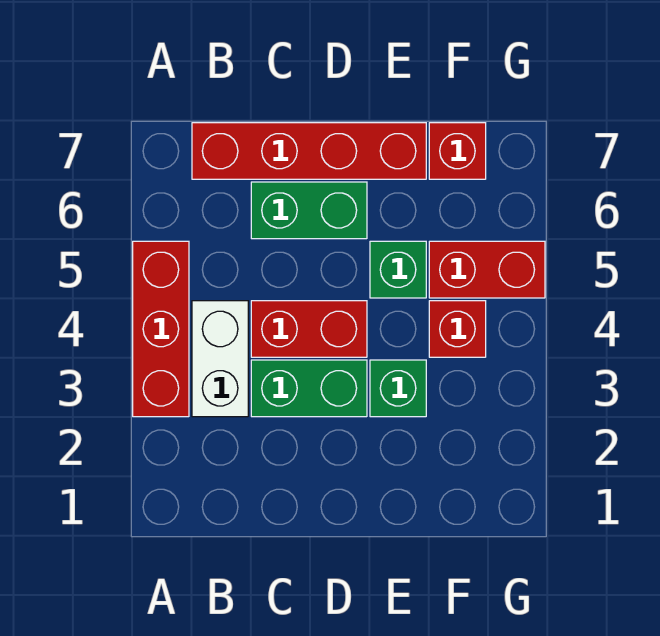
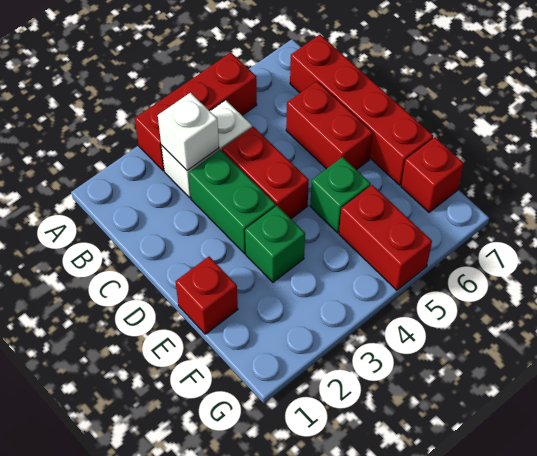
none -> white brick B3 level 2
green brick C6:D6 level 1 -> red brick C6:D6 level 1
red brick F4 level 1 -> red brick E1 level 1

